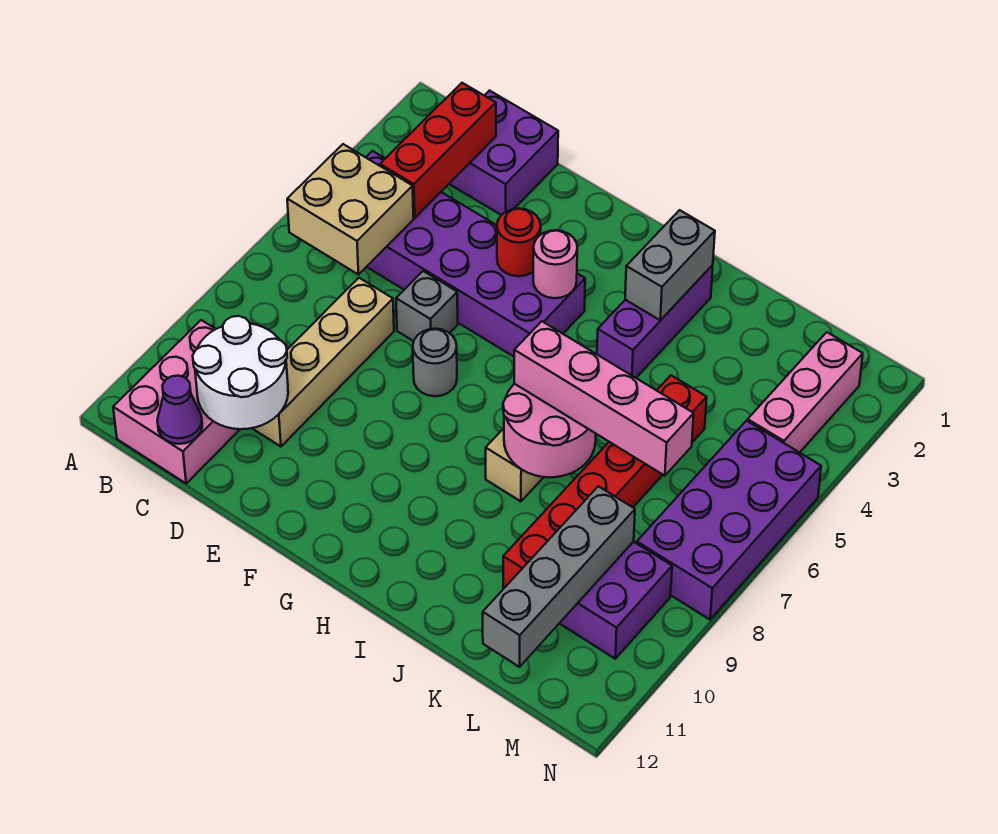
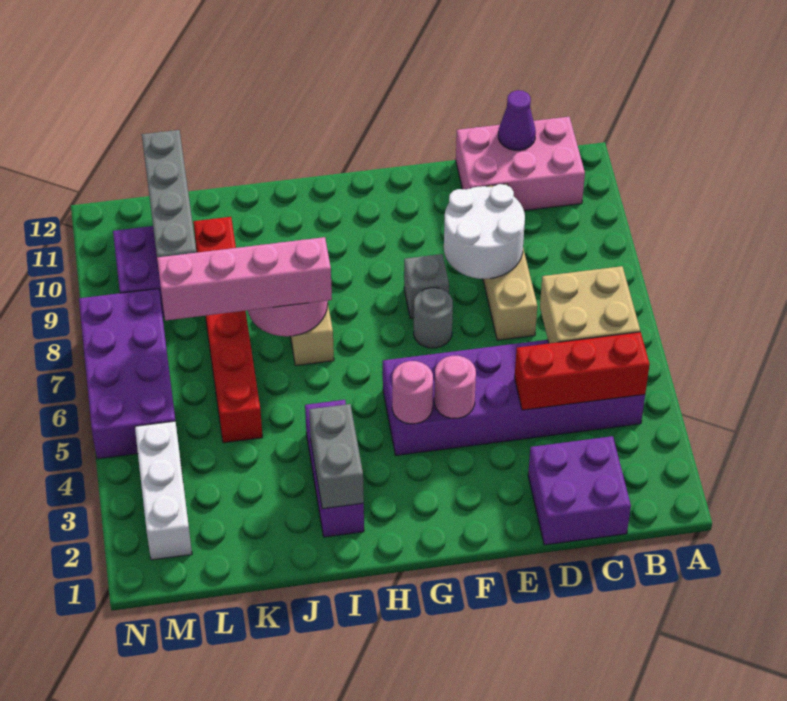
pink brick B10:C12 level 1 -> pink brick B11:D12 level 1
red brick C2:C4 level 2 -> red brick B4:D4 level 2
white round brick C10:D11 level 2 -> white round brick D8:E9 level 2
grey brick E6 level 1 -> grey brick F8 level 1
red round brick F4 level 2 -> pink round brick F4 level 2
pink brick M2:M4 level 1 -> white brick M2:M4 level 1

